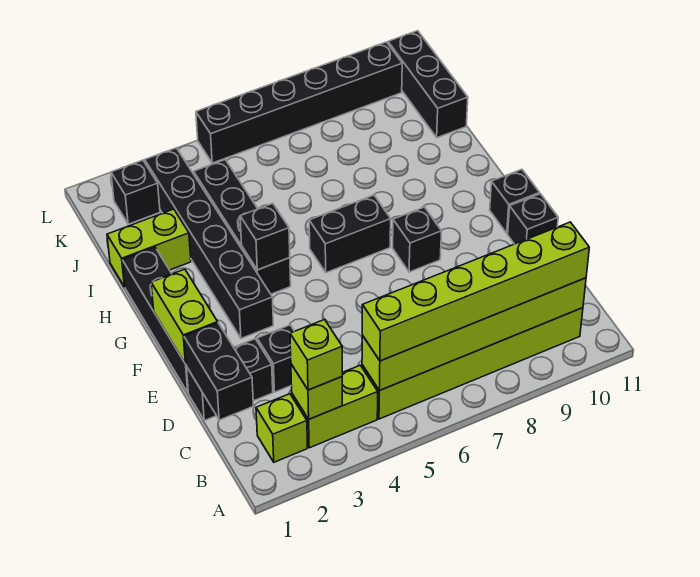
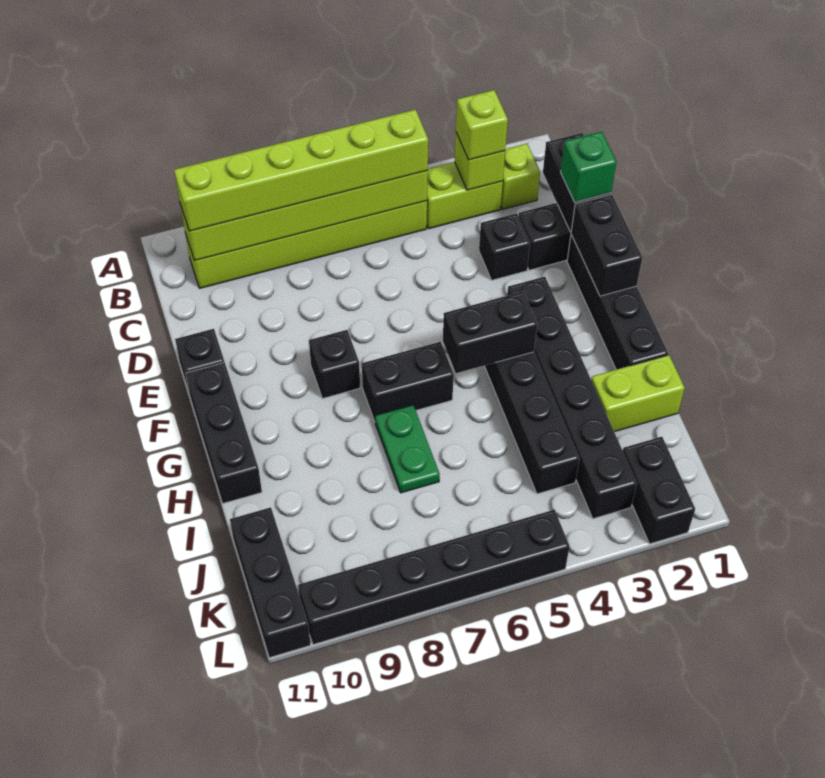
none -> green brick D1 level 3
lime brick E1:F1 level 2 -> black brick E1:F1 level 2
black brick F11 level 1 -> black brick F11:H11 level 1
black brick G4 level 2 -> black brick G4:G5 level 2
none -> green plate H7:I7 level 1
black brick K2 level 1 -> black brick K2:L2 level 1

